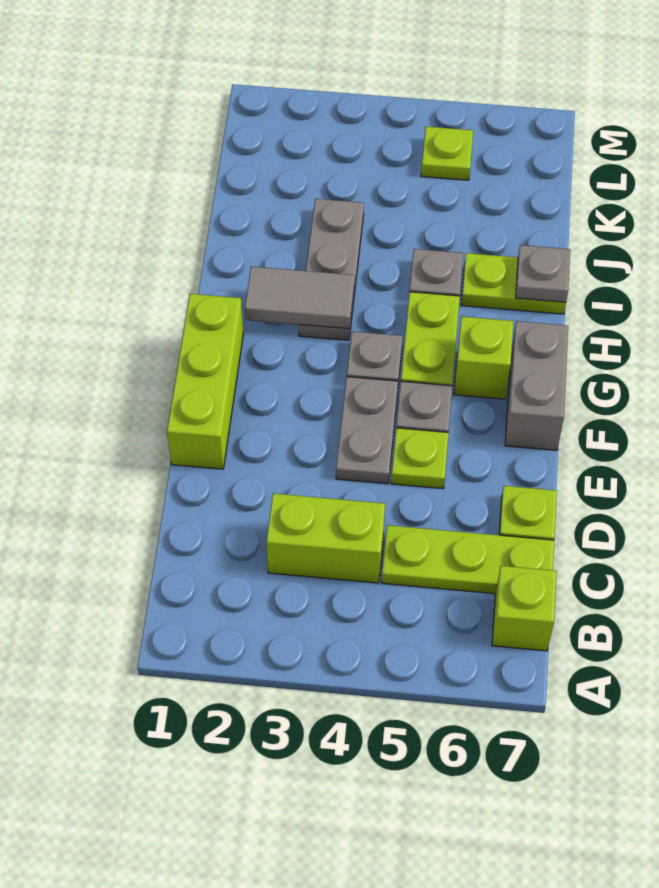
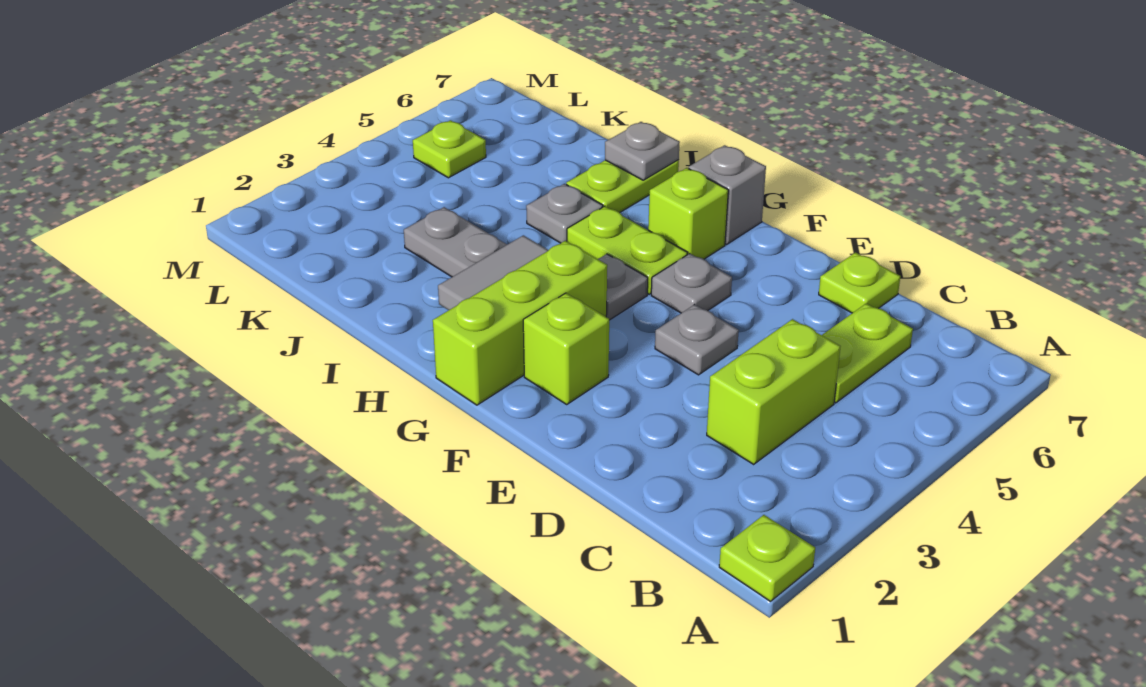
lime brick B7 level 1 -> lime brick F2 level 1
lime plate C5:C7 level 1 -> lime plate C5:C6 level 1
lime brick E1:G1 level 1 -> lime brick G1:G3 level 1
grey plate E4:F4 level 1 -> grey plate E4 level 1
lime plate E5 level 1 -> lime plate A1 level 1
grey brick F7:G7 level 1 -> grey brick G7 level 1

